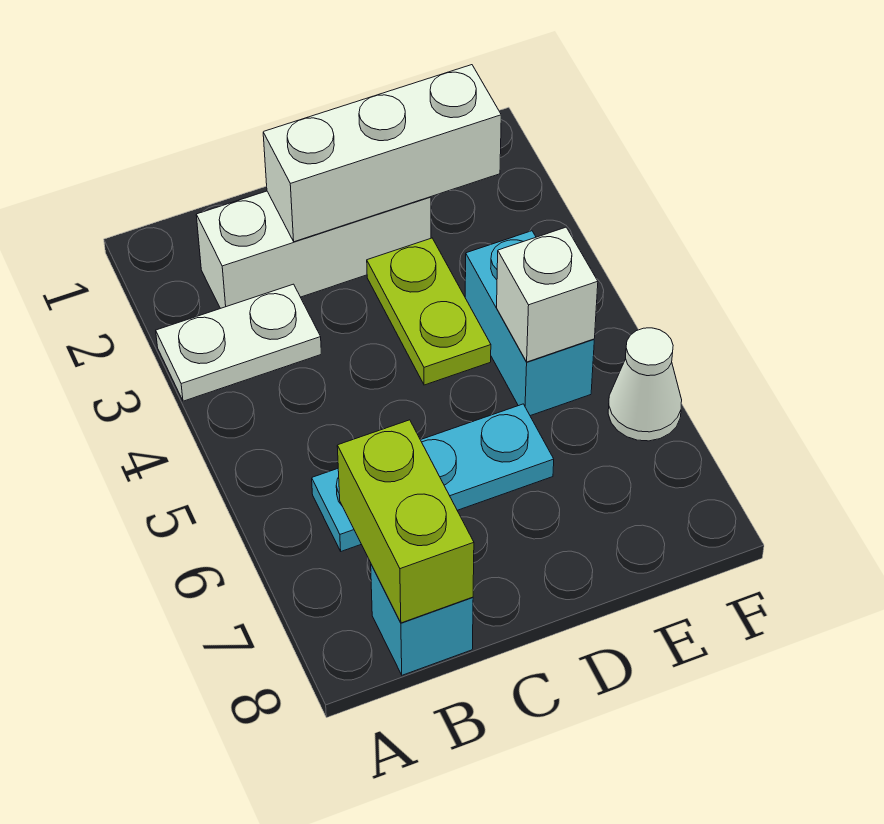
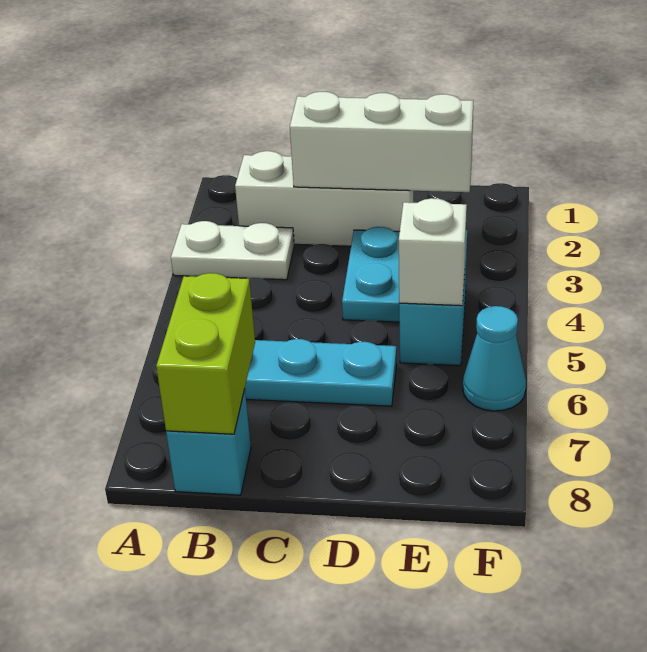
lime plate D3:D4 level 1 -> cyan plate D3:D4 level 1
white cone F6 level 1 -> cyan cone F6 level 1

